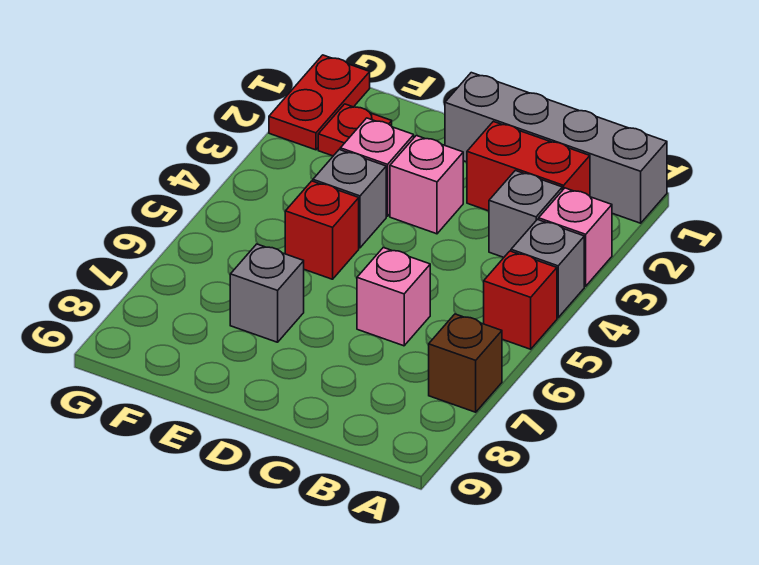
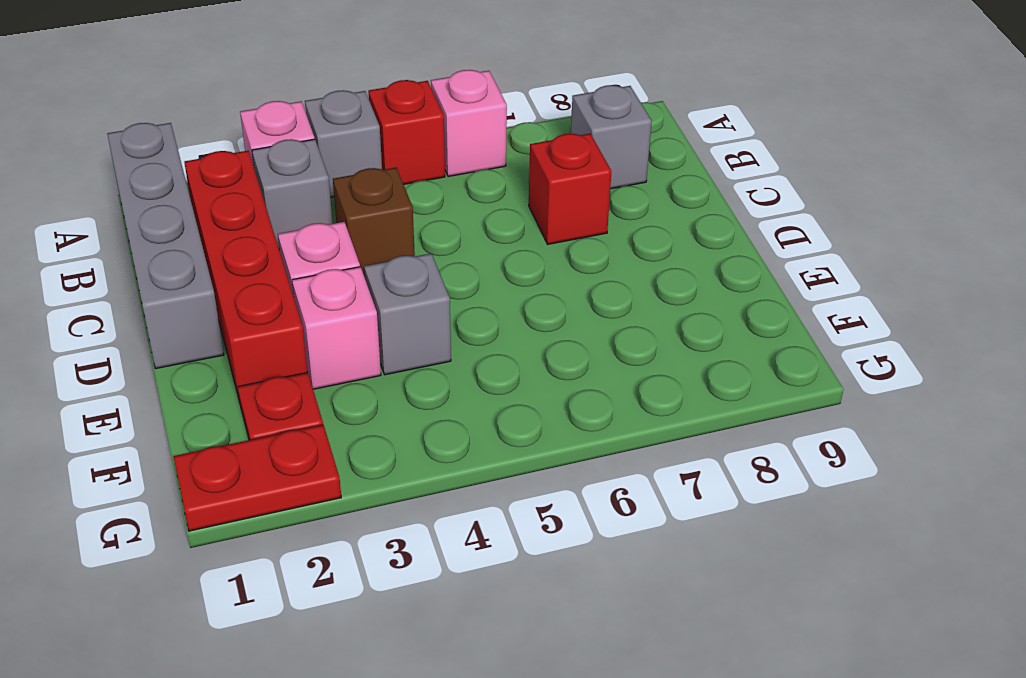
brown brick A7 level 1 -> brown brick C4 level 1
red brick B2:C2 level 1 -> red brick B2:E2 level 1
pink brick C6 level 1 -> pink brick A6 level 1
red brick E5 level 1 -> red brick C7 level 1
grey brick E7 level 1 -> grey brick B8 level 1

